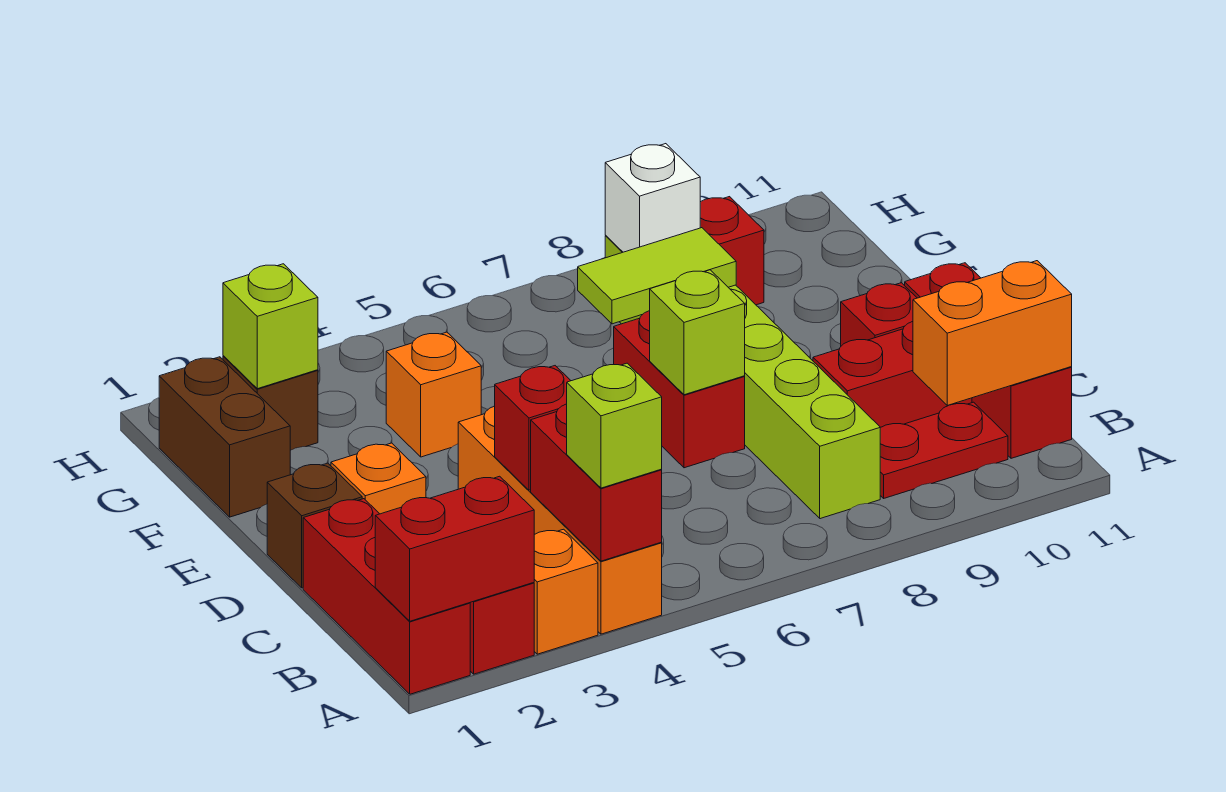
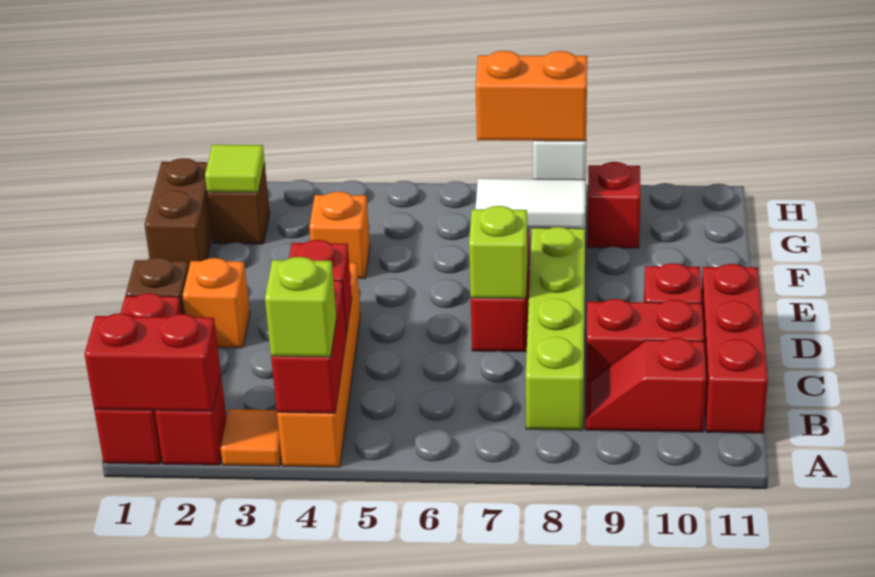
orange brick A3 level 1 -> orange tile A3 level 1
red plate B9:B10 level 1 -> red slope B9:B10 level 1 top 10
orange brick B10:B11 level 2 -> orange brick G7:G8 level 3
lime tile F7:F8 level 2 -> white tile F7:F8 level 2
lime brick G2 level 2 -> lime tile G2 level 2

